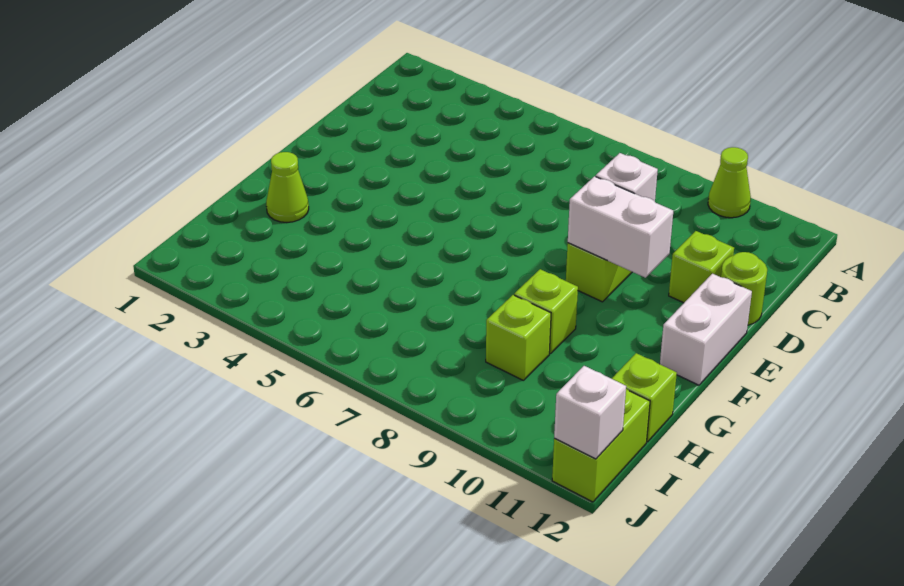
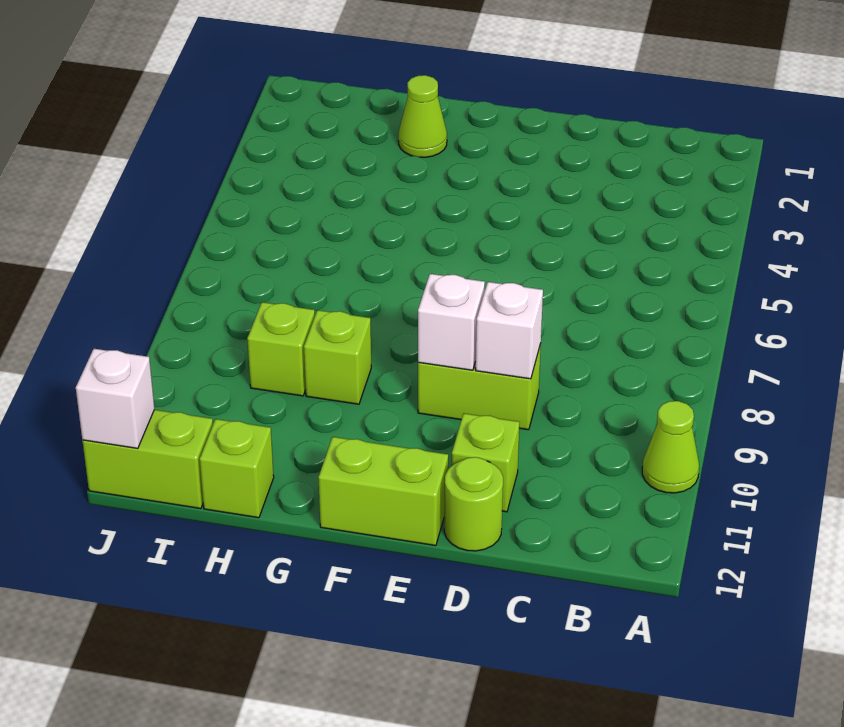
white brick E9:E10 level 2 -> white brick E9 level 2
white brick E12:F12 level 1 -> lime brick E12:F12 level 1

